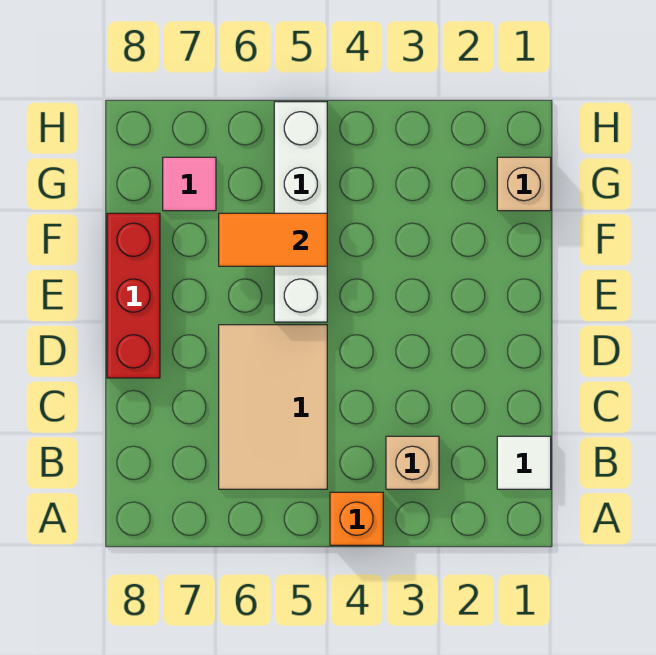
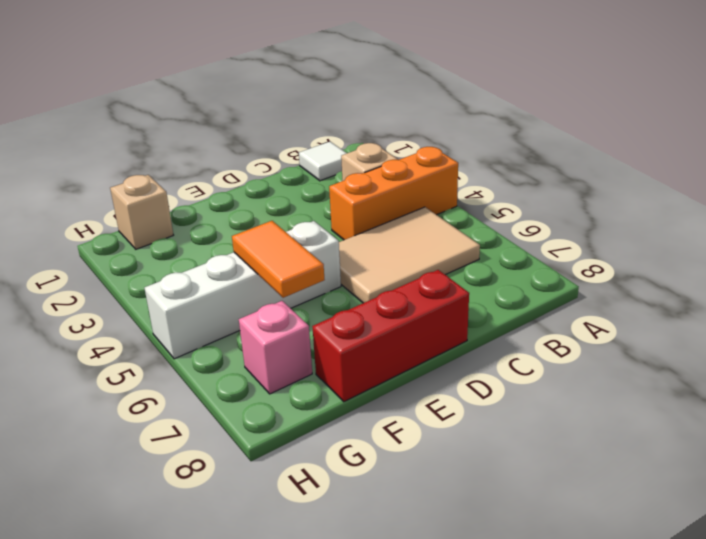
orange brick A4 level 1 -> orange brick A4:C4 level 1
pink tile G7 level 1 -> pink brick G7 level 1

